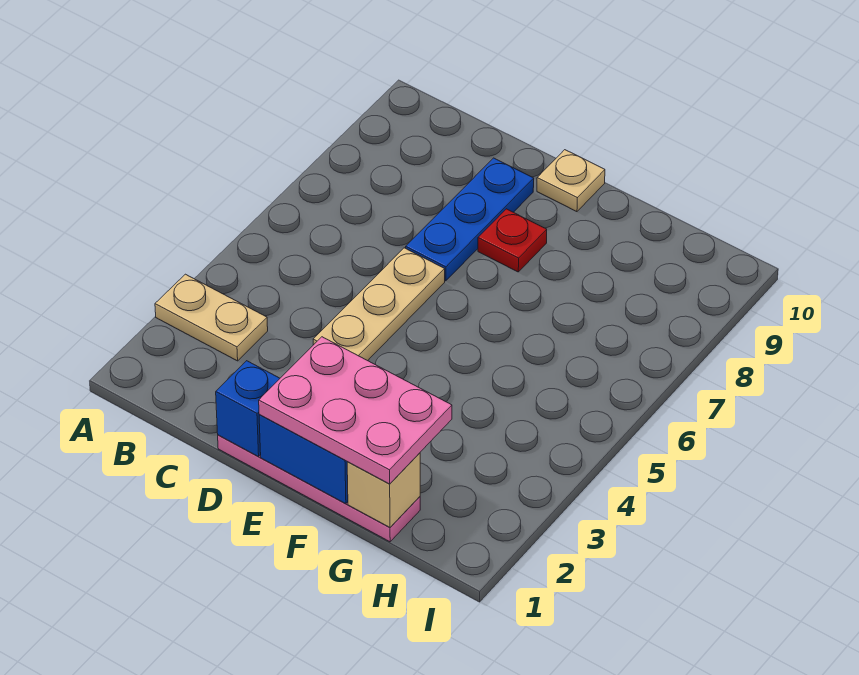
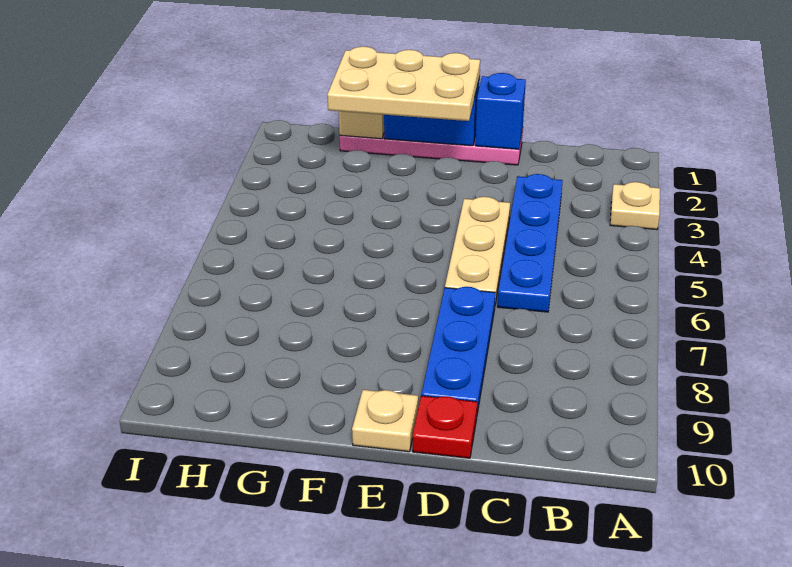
tan plate A3:B3 level 1 -> tan plate A3 level 1
none -> blue plate C3:C6 level 1
pink plate E1:G2 level 3 -> tan plate E1:G2 level 3
red plate E8 level 1 -> red plate D10 level 1

